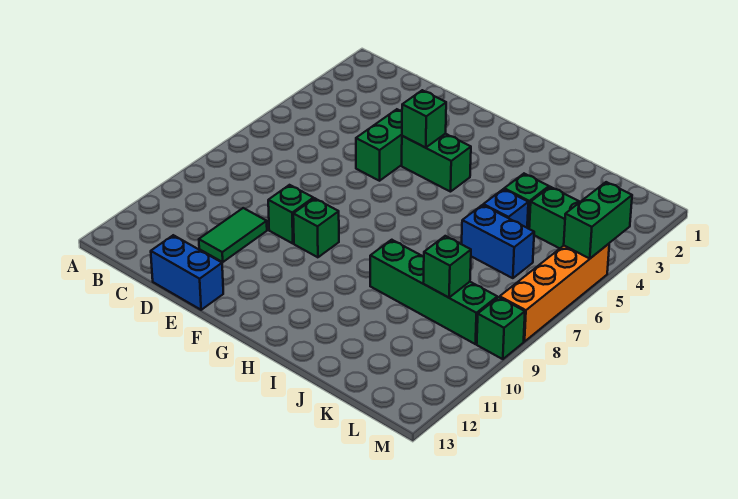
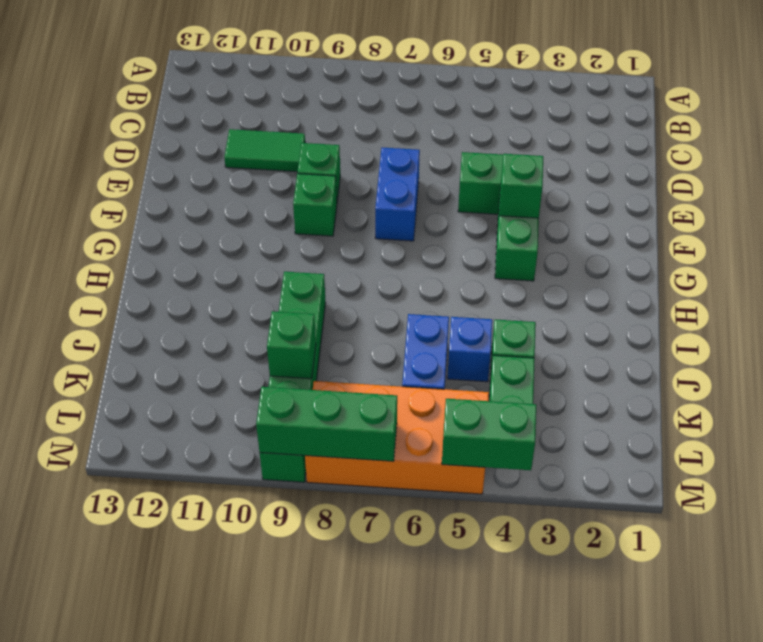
blue brick D13:E13 level 1 -> blue brick E7:F7 level 1
orange brick M5:M8 level 1 -> orange brick L5:M8 level 1
none -> green brick M7:M9 level 2

